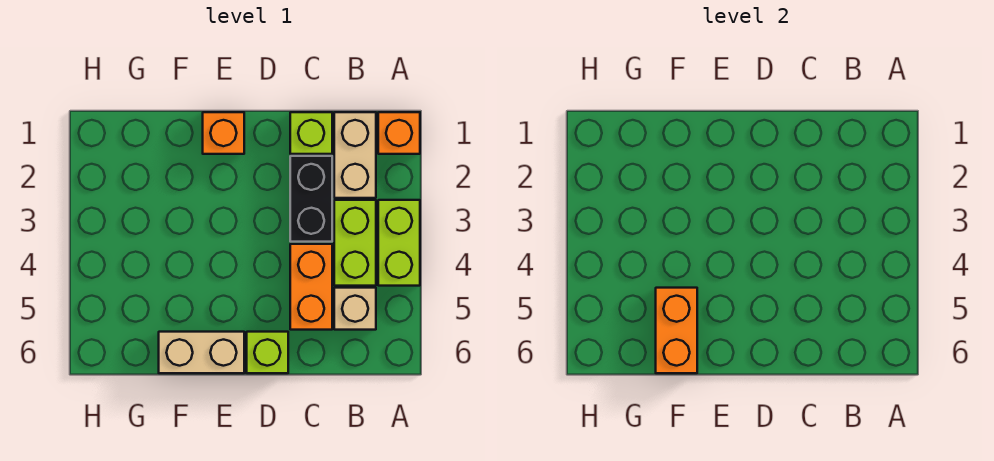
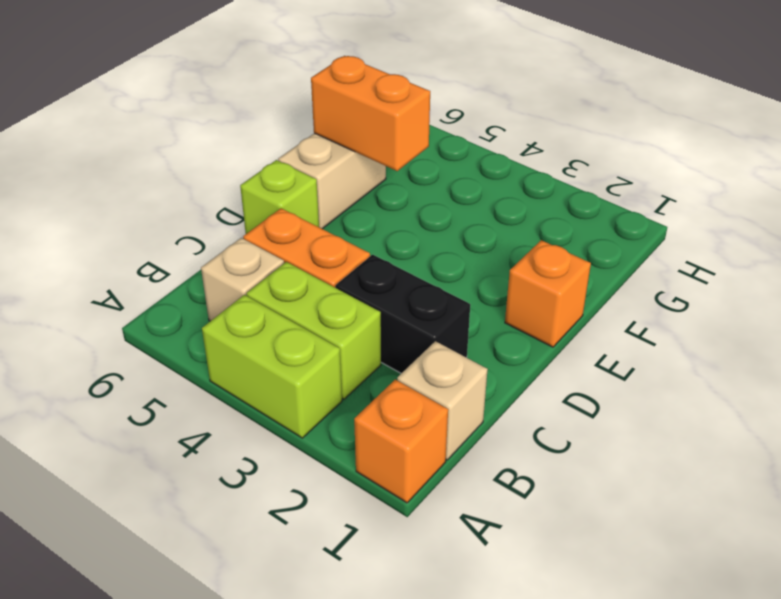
tan brick B1:B2 level 1 -> tan brick B1 level 1
lime brick C1 level 1 -> none

